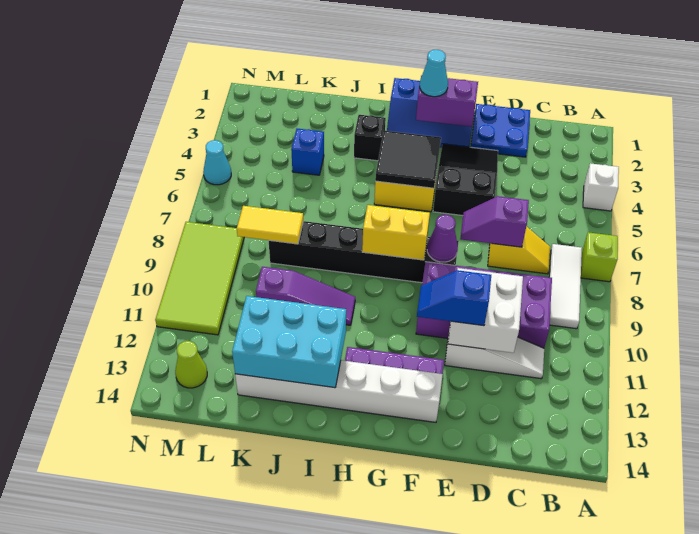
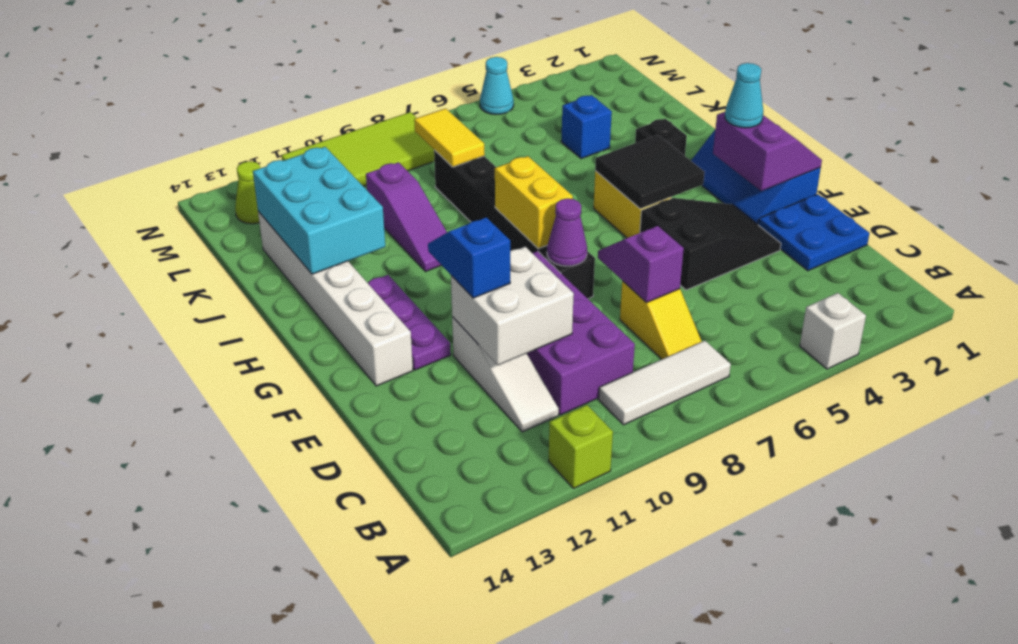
lime brick A7 level 1 -> lime brick A11 level 1

